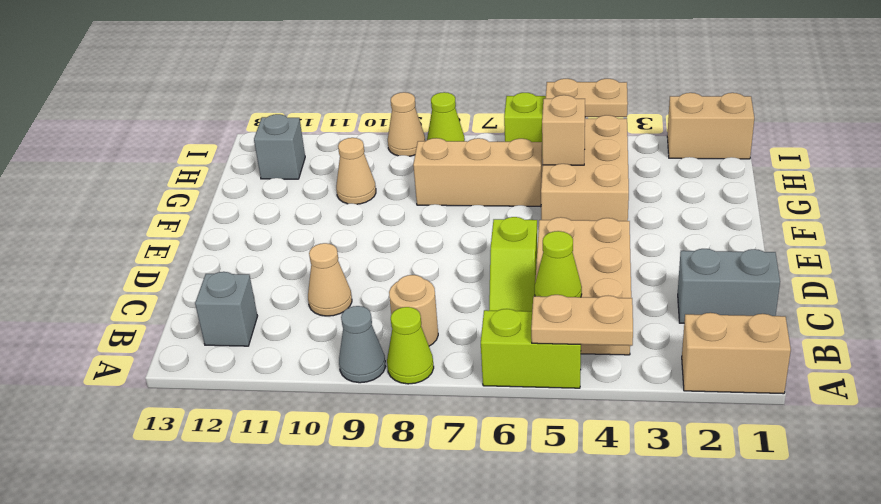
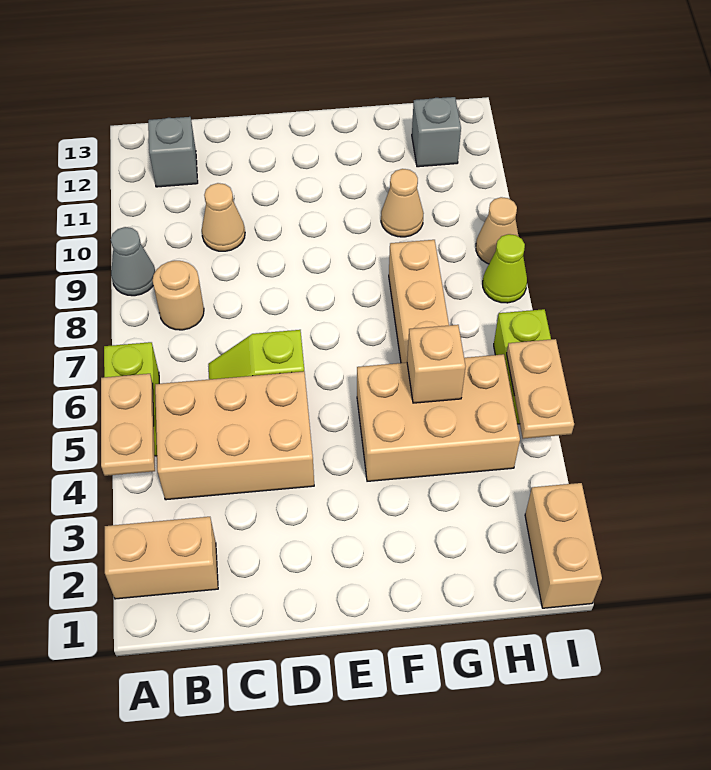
tan brick A1:A2 level 1 -> tan brick A2:B2 level 1
lime cone A8 level 1 -> none
lime cone B5 level 2 -> none
grey brick C1:C2 level 1 -> none

